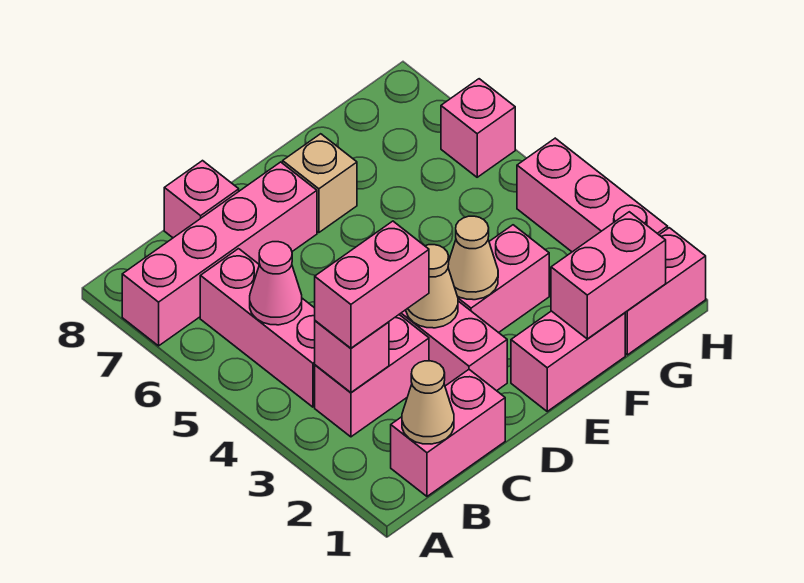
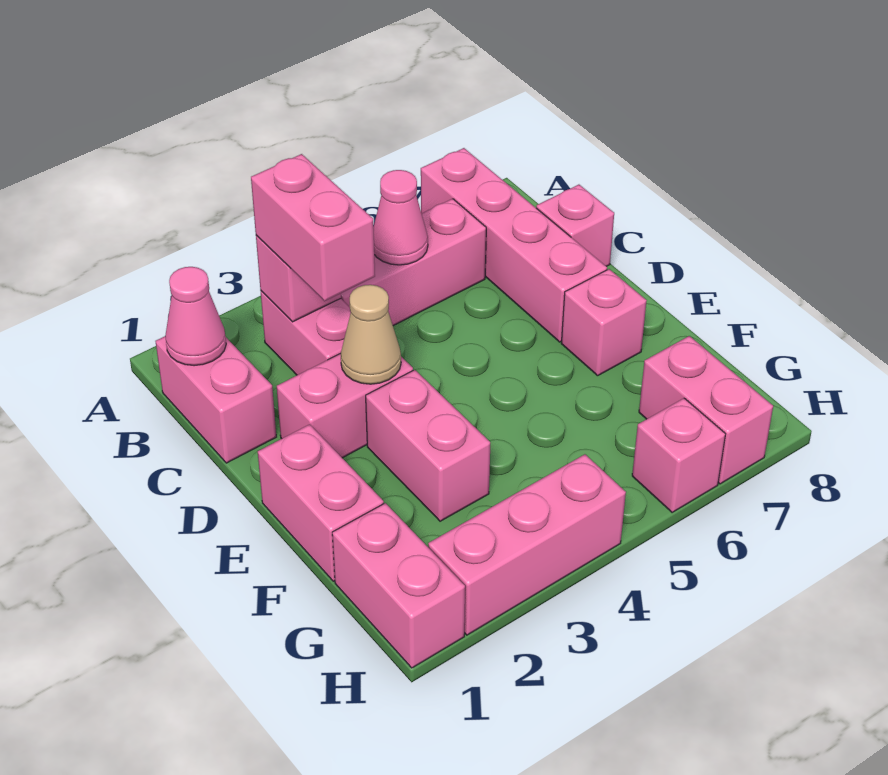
tan cone B1 level 2 -> pink cone B1 level 2
tan cone E3 level 2 -> none
tan brick E7 level 1 -> pink brick E7 level 1
pink brick F1:G1 level 2 -> pink brick G7:H7 level 1

